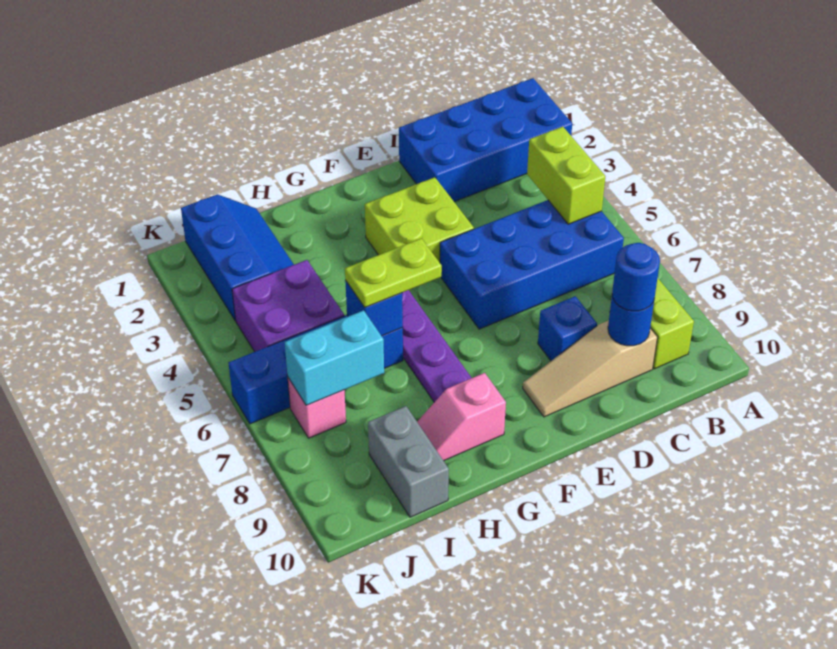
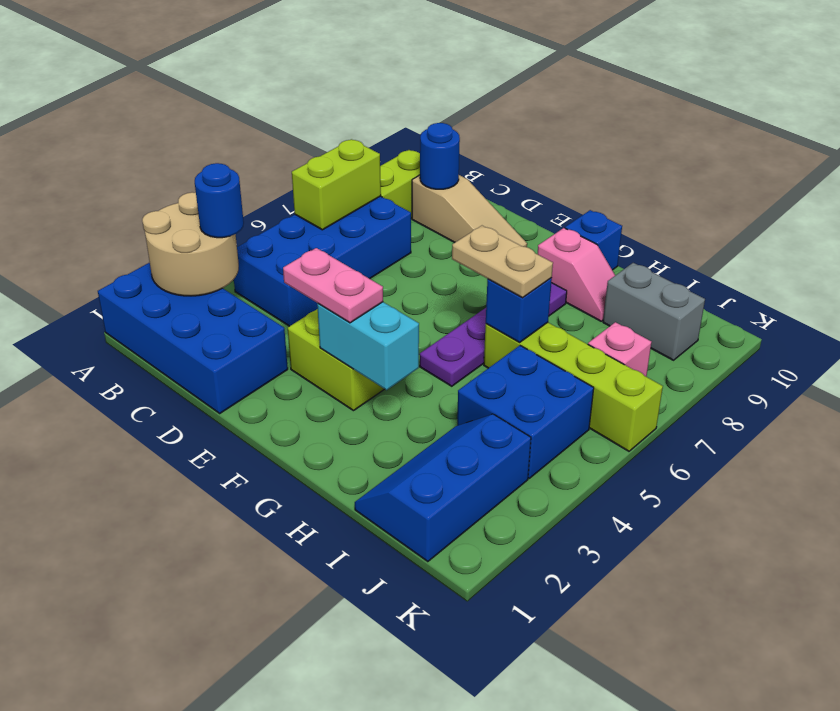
none -> tan round brick A2:B3 level 2
lime brick B4:B5 level 2 -> lime brick B6:B7 level 2
blue brick B5:E6 level 1 -> blue brick B4:C7 level 1
blue round brick C9 level 3 -> blue round brick B3 level 3
blue brick D8 level 1 -> blue brick G10 level 1
none -> pink plate E3:F3 level 3
lime plate G6:H6 level 3 -> tan plate G6:H6 level 3
blue brick H6:K6 level 1 -> lime brick H6:K6 level 1
purple brick I4:J5 level 1 -> blue brick I4:J5 level 1
cyan brick I7:J7 level 2 -> cyan brick F3:G3 level 2
grey brick I9:I10 level 1 -> grey brick I9:J9 level 1

